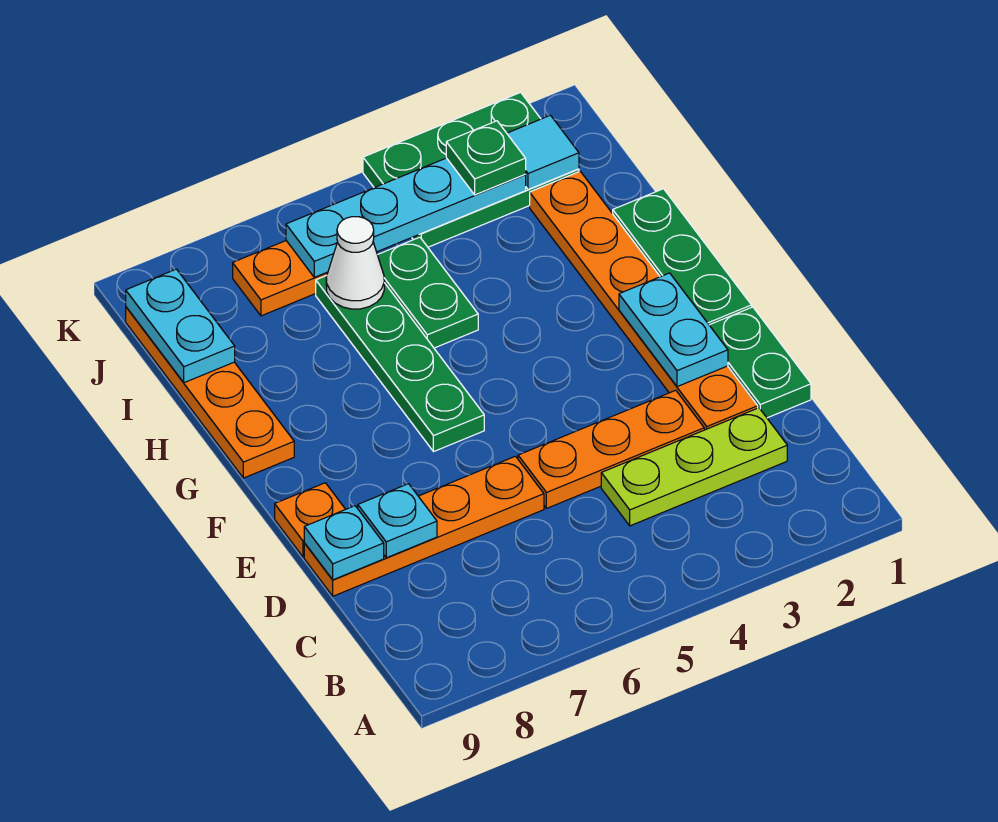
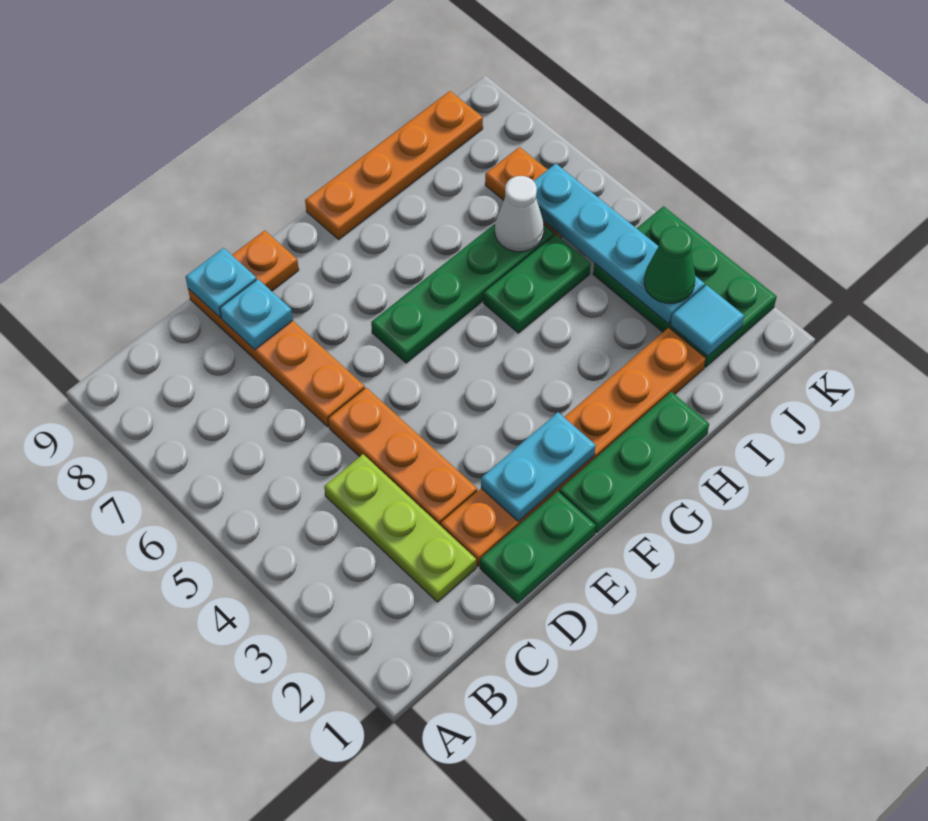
cyan plate I9:J9 level 2 -> none
green plate J3 level 3 -> green cone J3 level 3

